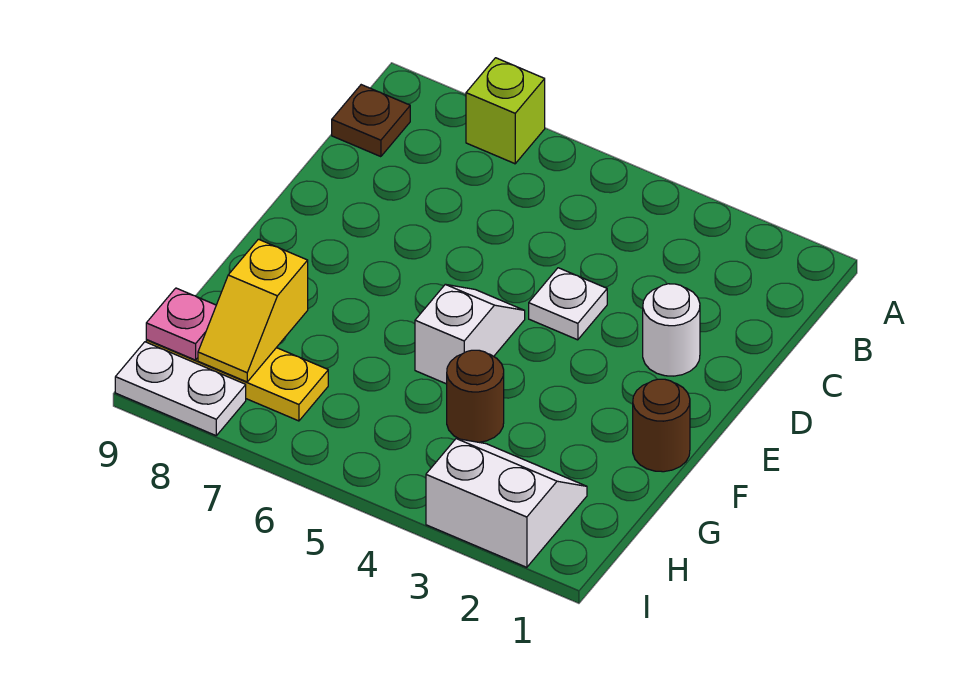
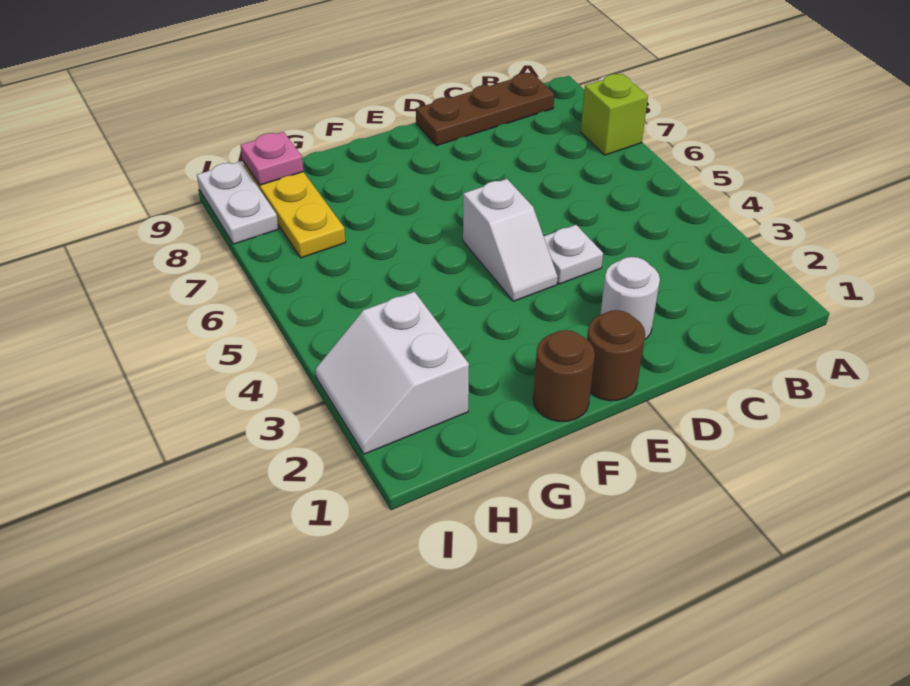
brown plate B9 level 1 -> brown plate B9:D9 level 1
white slope E5:F5 level 1 top F -> white slope E4:E5 level 1 top 5
brown round brick G4 level 1 -> brown round brick E1 level 1
yellow slope G8:H8 level 2 top G -> none
white slope H2:I3 level 1 top I -> white slope H2:I3 level 1 top H

